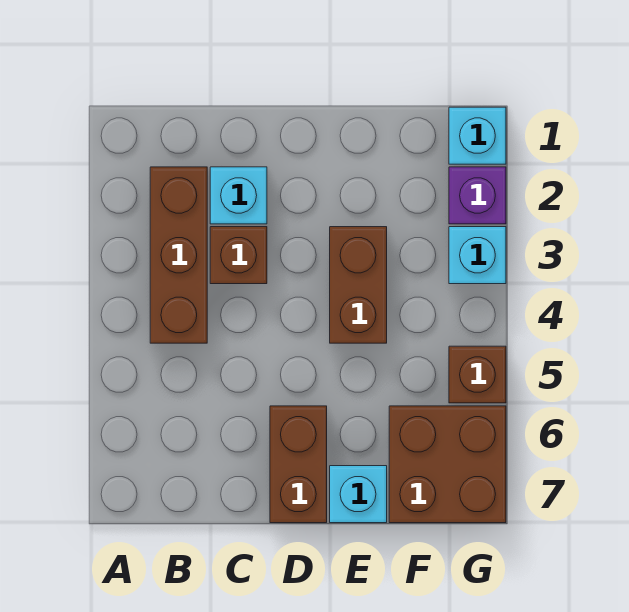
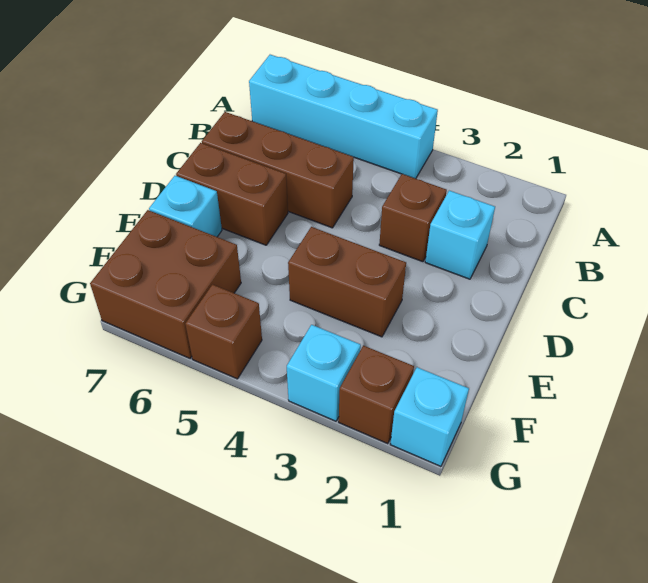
none -> cyan brick A4:A7 level 1
brown brick B2:B4 level 1 -> brown brick C5:C7 level 1
purple brick G2 level 1 -> brown brick G2 level 1

